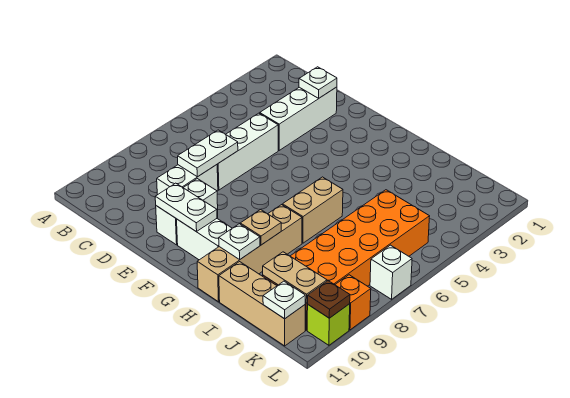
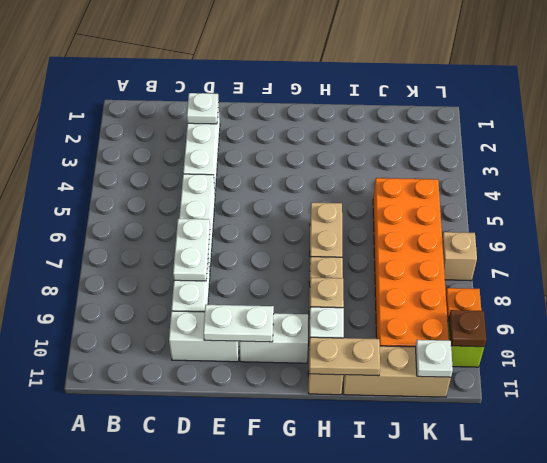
white brick E9:E10 level 1 -> white brick D10:E10 level 1
tan plate J10:K10 level 2 -> tan plate H11:I11 level 2
white brick L7 level 1 -> tan brick L7 level 1

